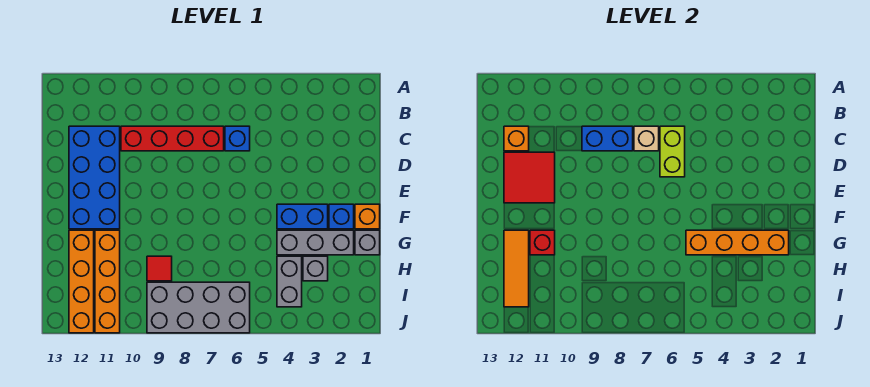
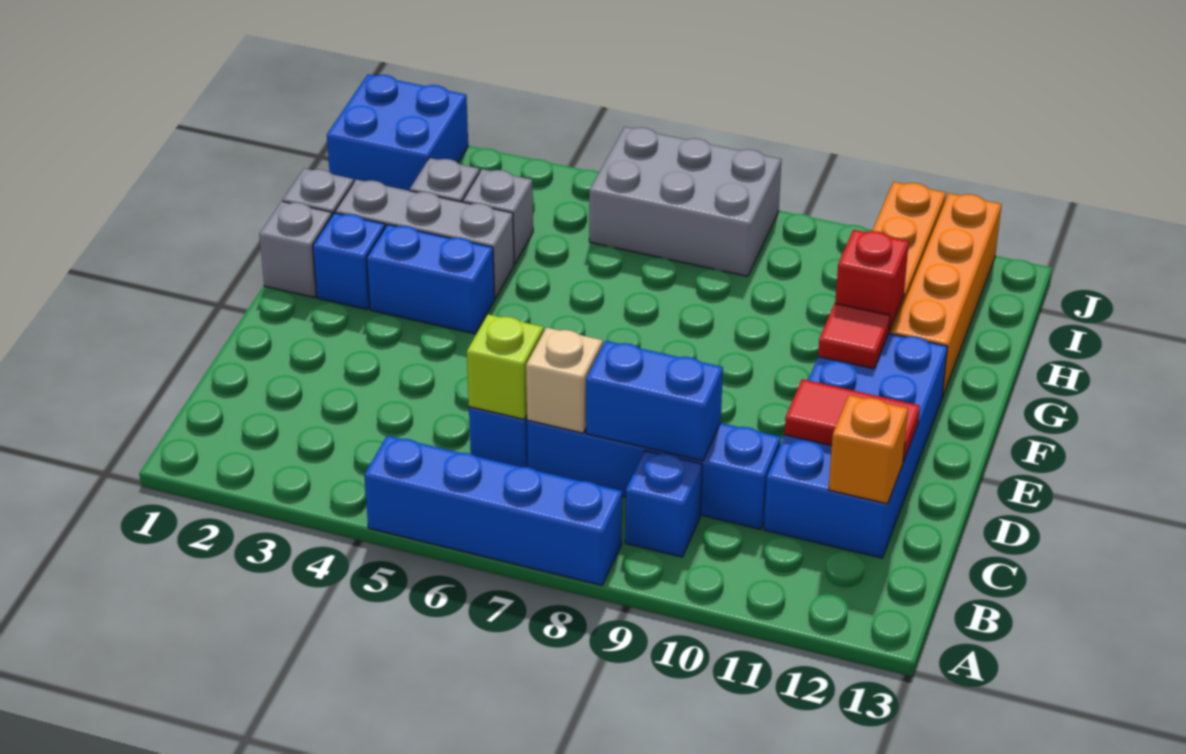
none -> blue brick A5:A8 level 1
none -> blue brick B9 level 1
lime brick C6:D6 level 2 -> lime brick C6 level 2
red brick C7:C10 level 1 -> blue brick C7:C10 level 1
red tile D11:E12 level 2 -> red tile D11:D12 level 2
orange brick F1 level 1 -> grey brick F1 level 1
orange brick G2:G5 level 2 -> none
orange tile G12:I12 level 2 -> none
grey brick H4:I4 level 1 -> grey brick H4 level 1
red tile H9 level 1 -> red tile F11 level 2
none -> blue brick I1:J2 level 1
grey brick I6:J9 level 1 -> grey brick I6:J8 level 1

